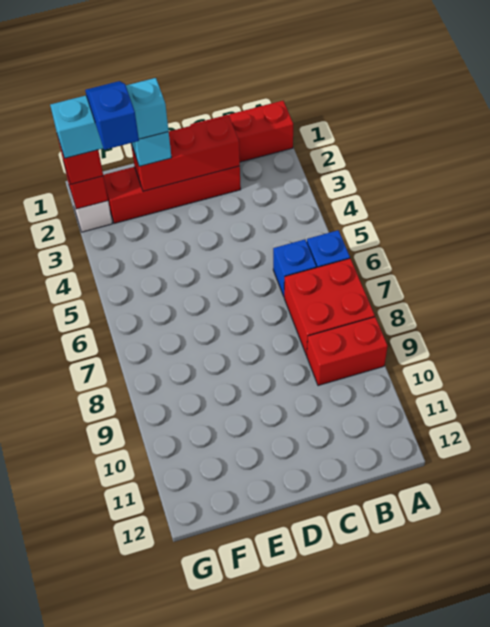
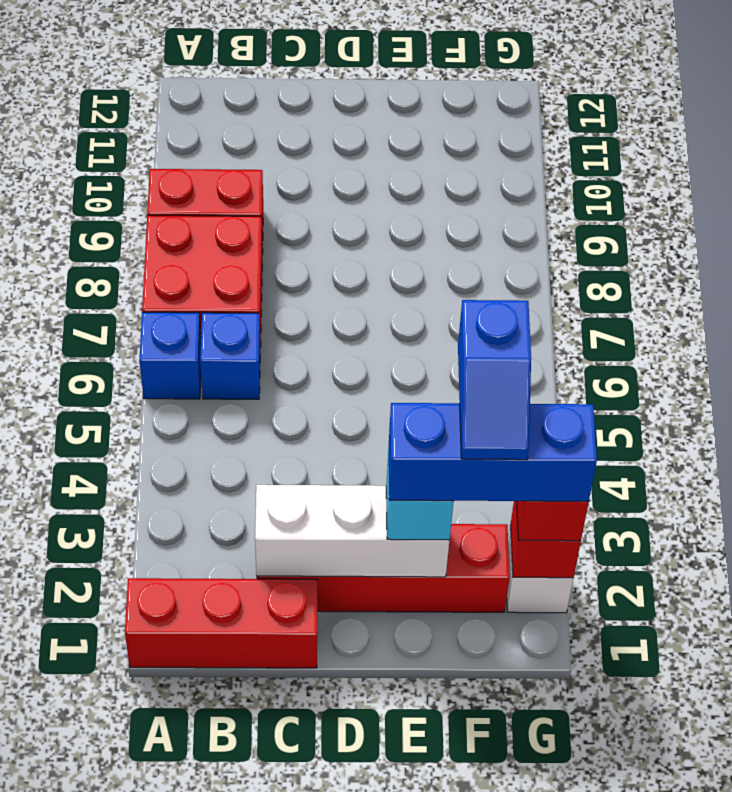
red brick C2:E2 level 2 -> white brick C2:E2 level 2
cyan brick E2:G2 level 4 -> blue brick E2:G2 level 4

